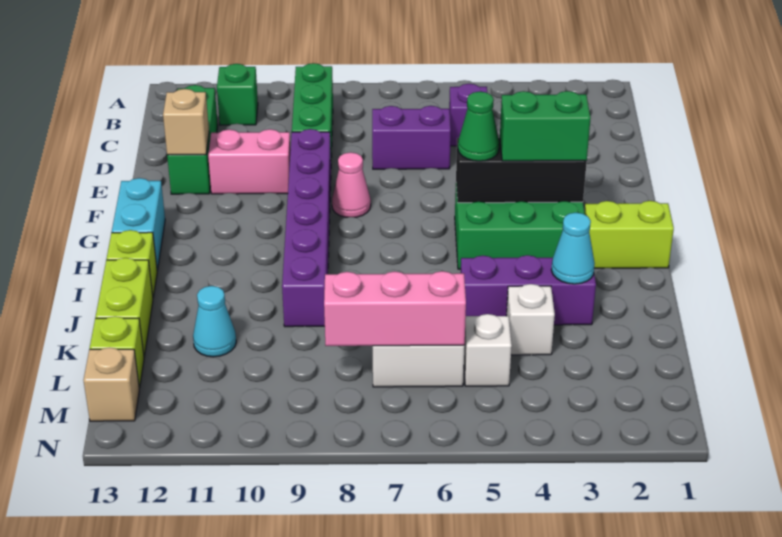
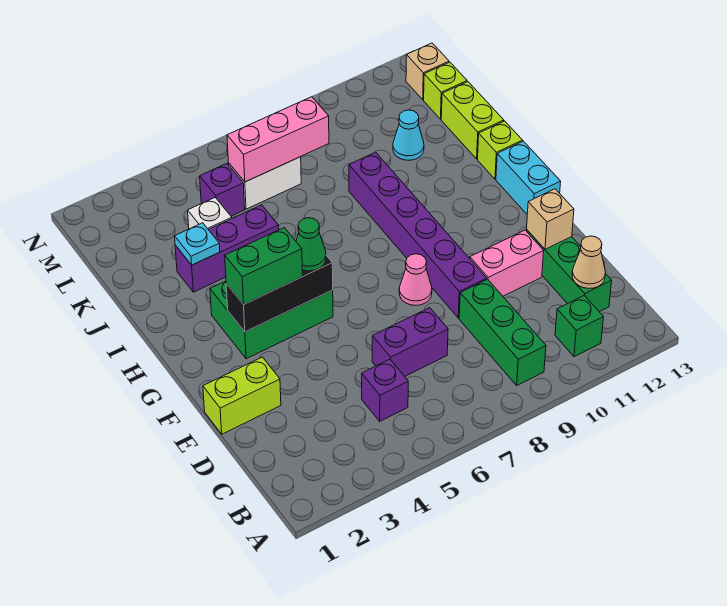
none -> tan cone C12 level 2
lime brick H1:H2 level 1 -> lime brick E1:E2 level 1
cyan cone J3 level 2 -> cyan plate J3 level 2
white brick L5 level 1 -> purple brick L5 level 1

